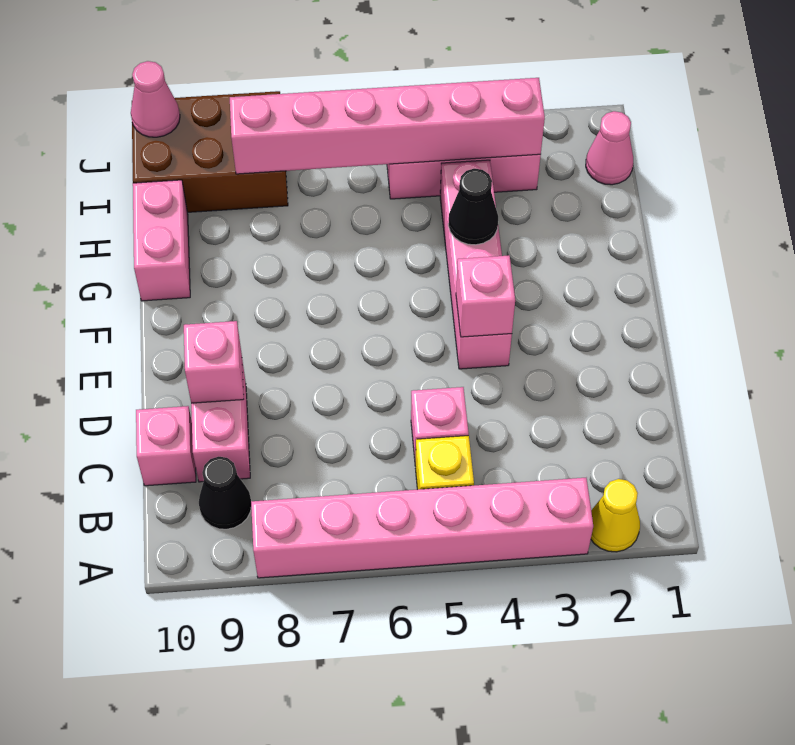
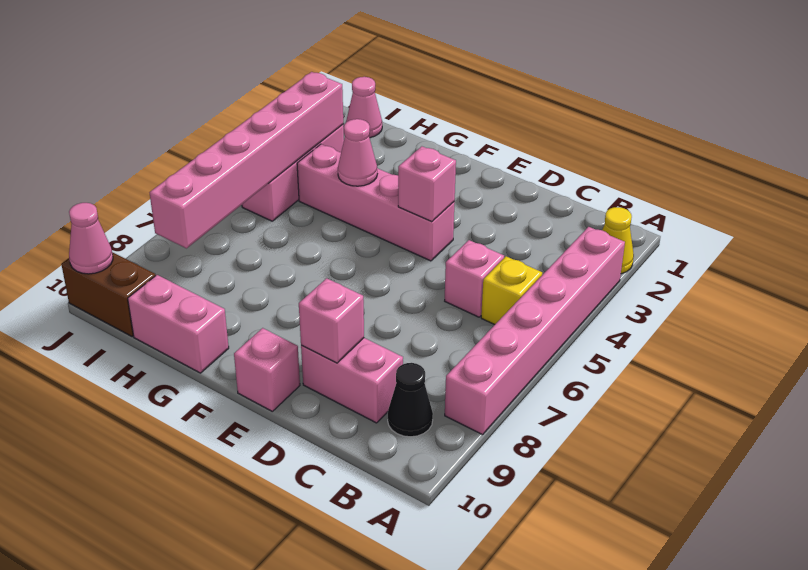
pink brick C10 level 1 -> pink brick E10 level 1
black cone G4 level 2 -> pink cone G4 level 2
brown brick I8:J10 level 1 -> brown brick I10:J10 level 1

